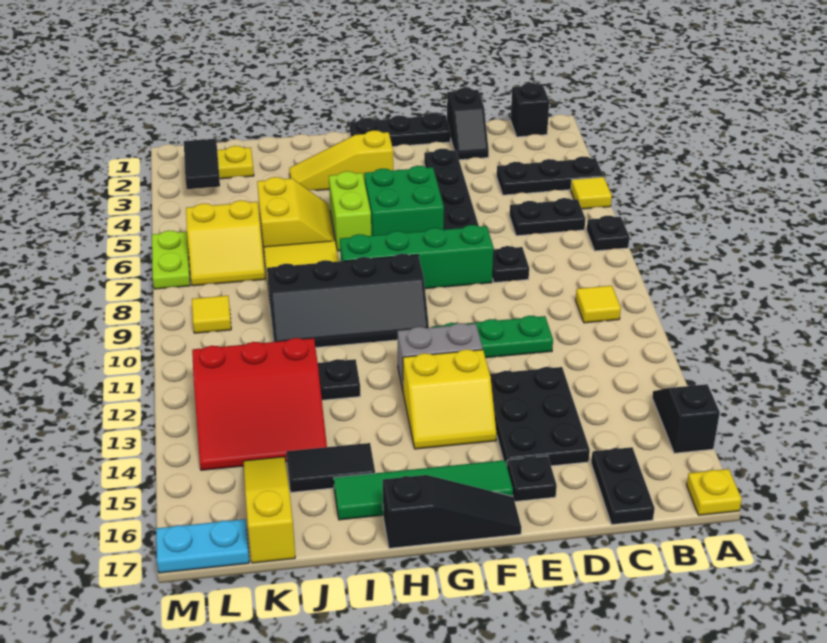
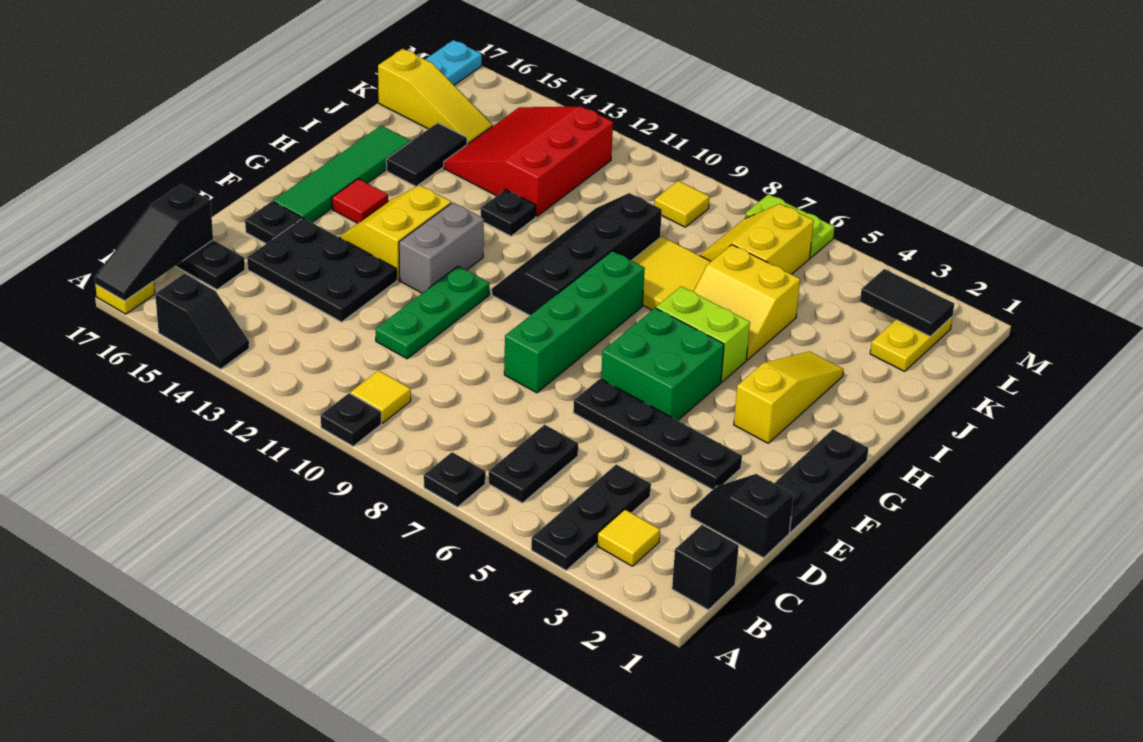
yellow tile A5 level 1 -> yellow tile B3 level 1
black plate D8 level 1 -> black plate A10 level 1
black slope F17:H17 level 1 top H -> black slope A17:C17 level 2 top C
none -> red tile G15 level 1

